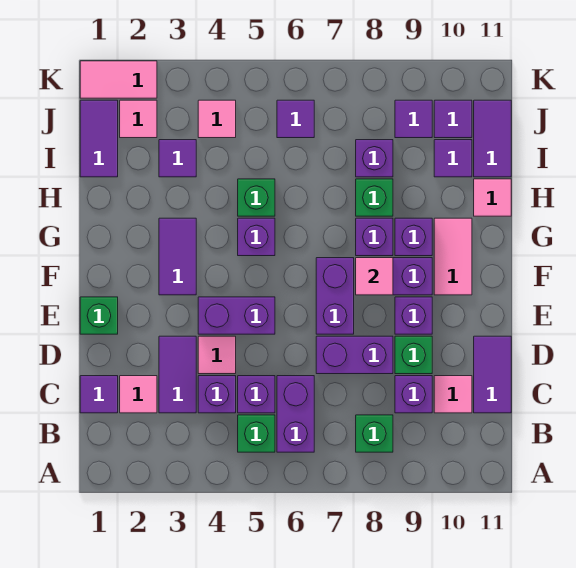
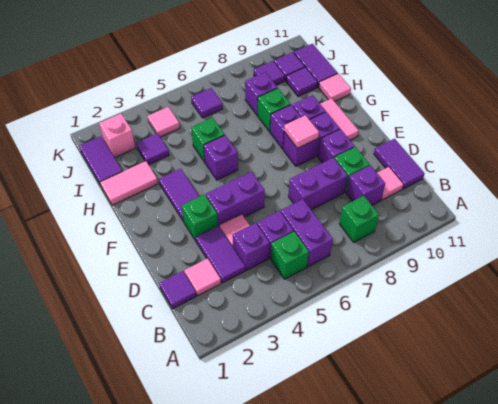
green brick E1 level 1 -> green brick E3 level 1
purple brick E7:F7 level 1 -> none
pink tile J2 level 1 -> pink brick J2 level 1
pink tile K1:K2 level 1 -> pink tile H1:H2 level 1

